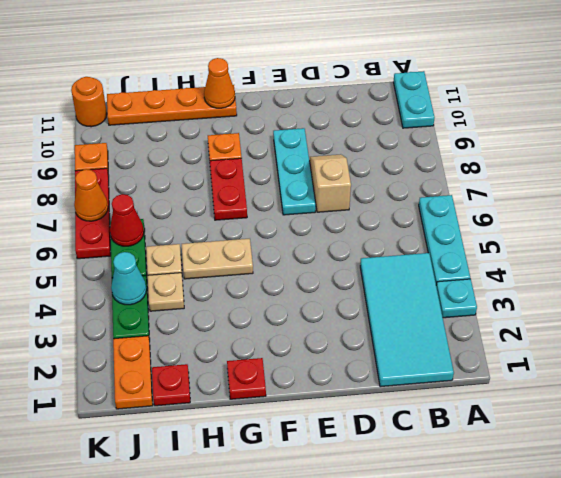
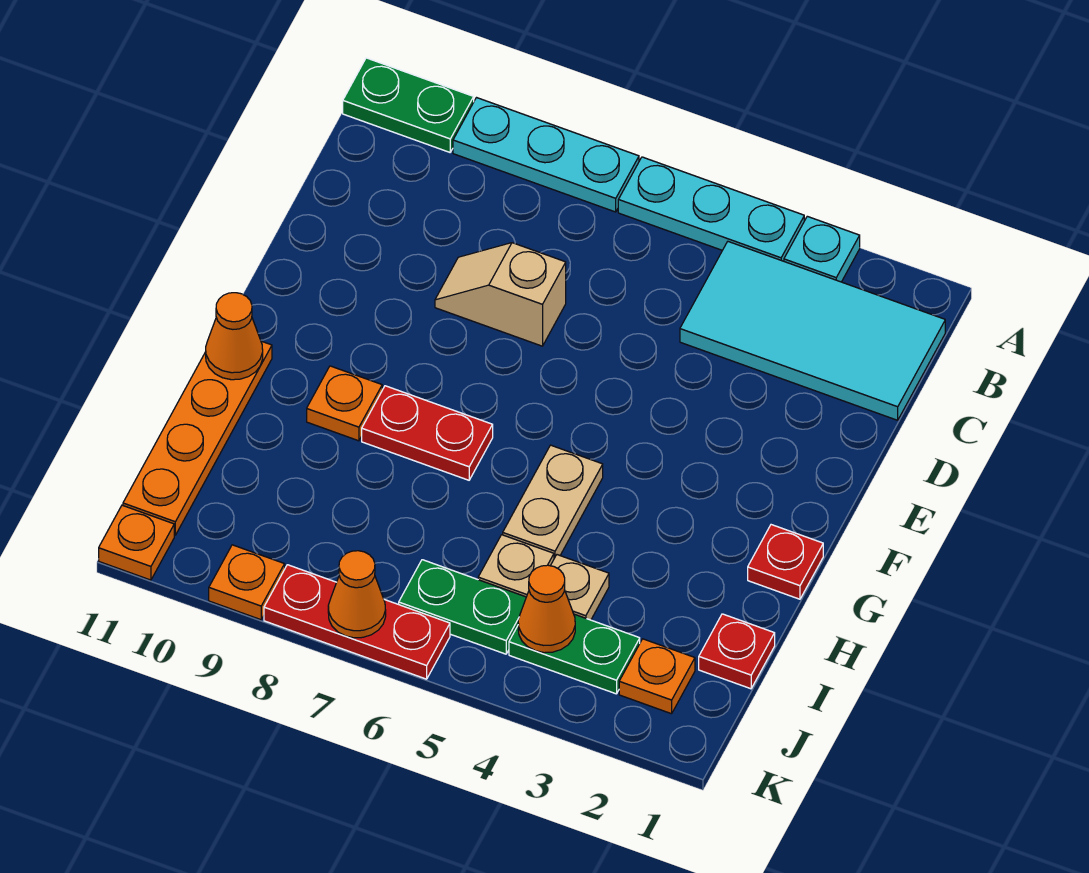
cyan plate A10:A11 level 1 -> green plate A10:A11 level 1
cyan plate E7:E9 level 1 -> cyan plate A7:A9 level 1
orange plate J1:J2 level 1 -> orange plate J2 level 1
cyan cone J4 level 2 -> orange cone J4 level 2
red cone J6 level 2 -> none
orange round brick K11 level 1 -> orange plate K11 level 1

